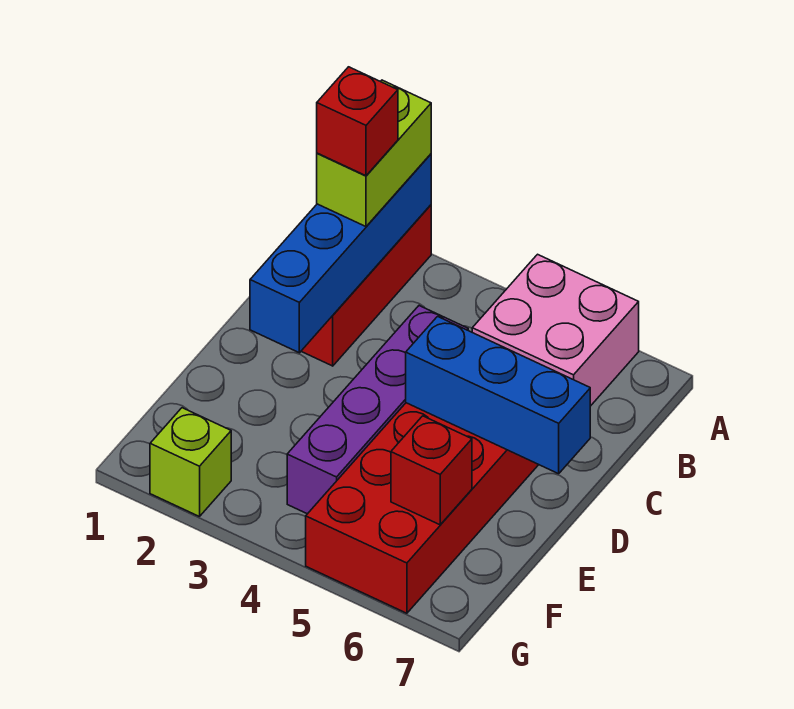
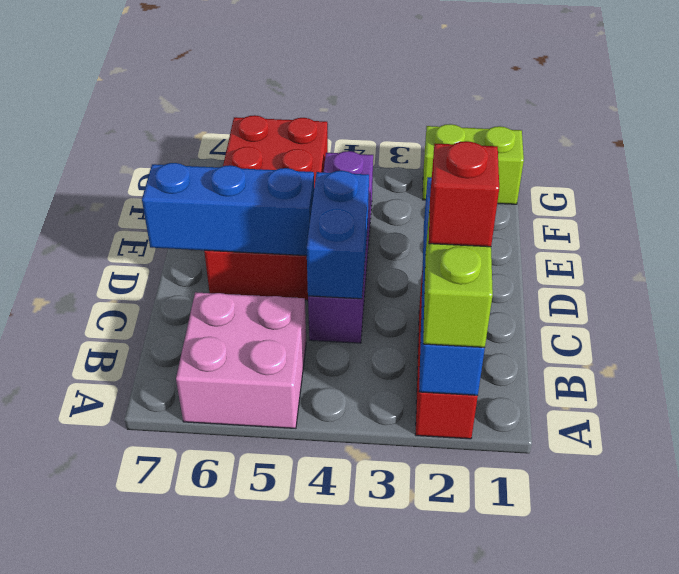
none -> blue brick C4:D4 level 2
red brick F6 level 2 -> none
lime brick G2 level 1 -> lime brick G1:G2 level 1

